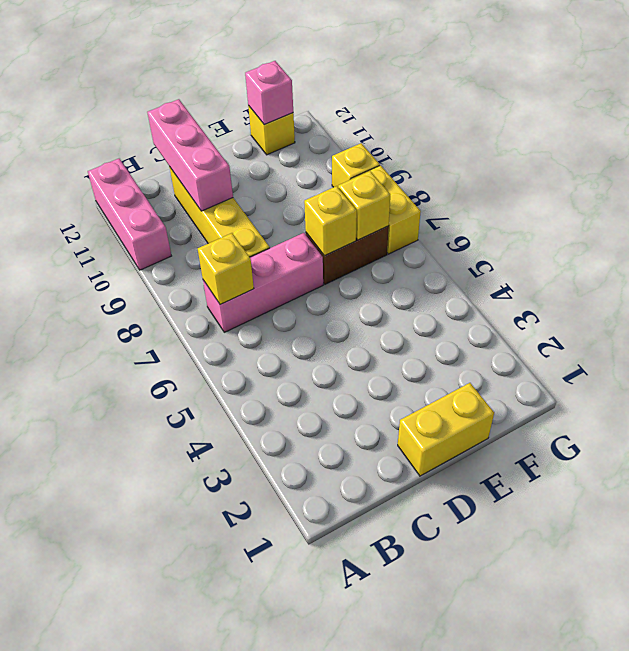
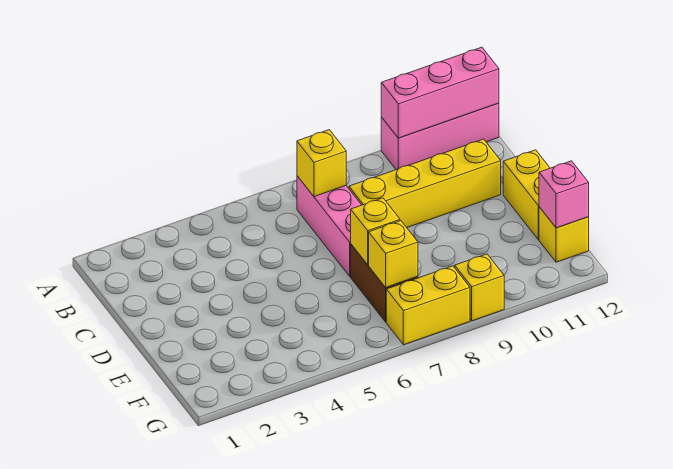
pink brick C10:C12 level 2 -> pink brick A10:A12 level 2
yellow brick D1:E1 level 1 -> yellow brick D12:E12 level 1

